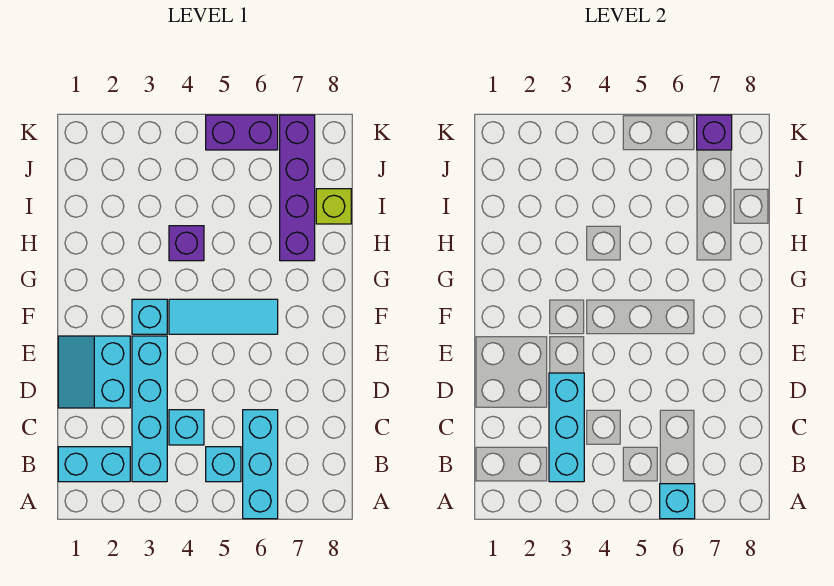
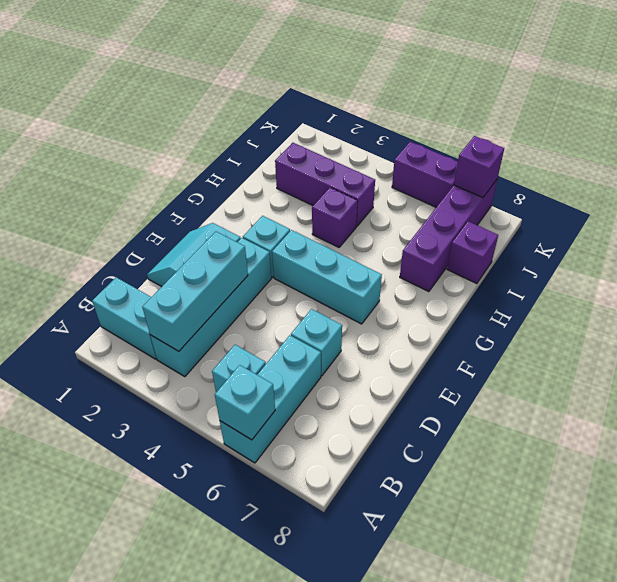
cyan brick C4 level 1 -> cyan brick D6 level 1
cyan tile F4:F6 level 1 -> cyan brick F4:F6 level 1
none -> purple brick I2:I4 level 1
lime brick I8 level 1 -> purple brick I8 level 1

